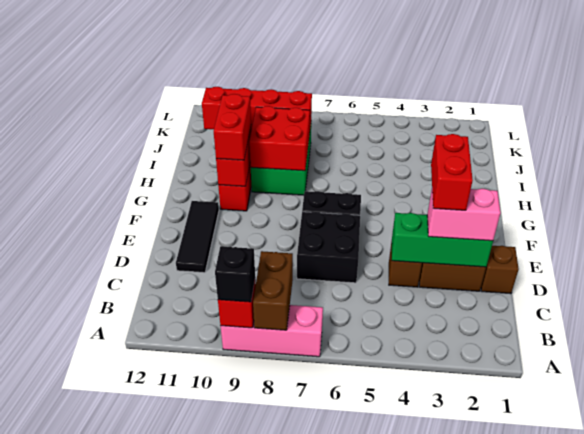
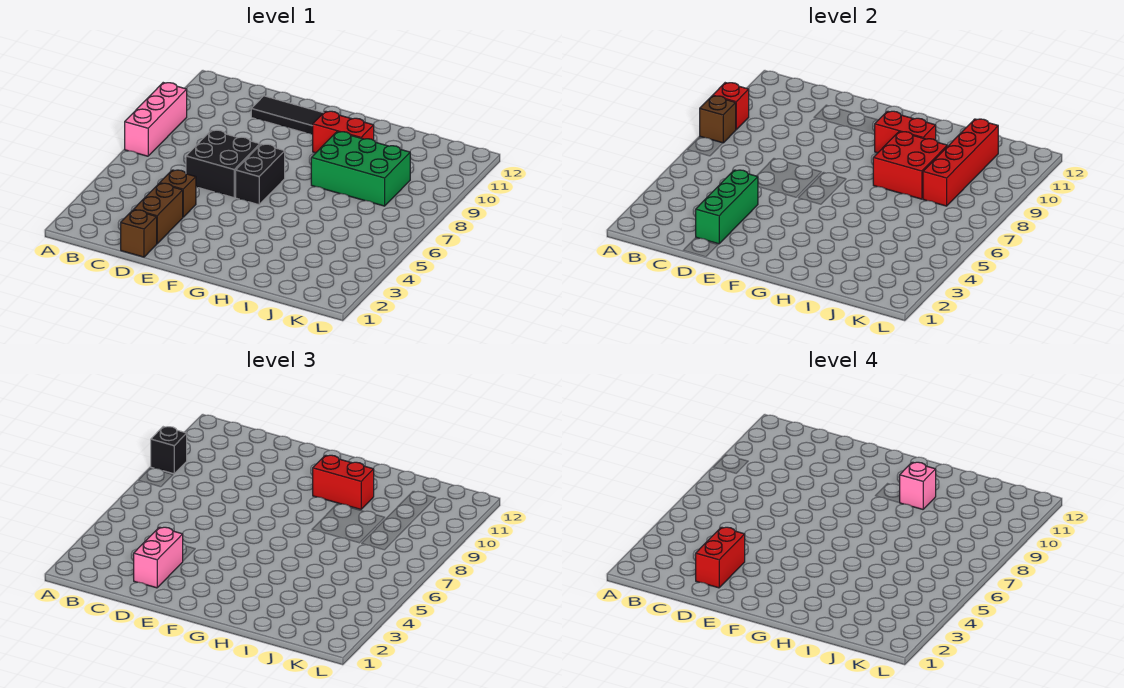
brown brick A8:B8 level 2 -> brown brick A8 level 2
red brick D3:E3 level 4 -> red brick D2:D3 level 4
none -> pink brick H10 level 4

